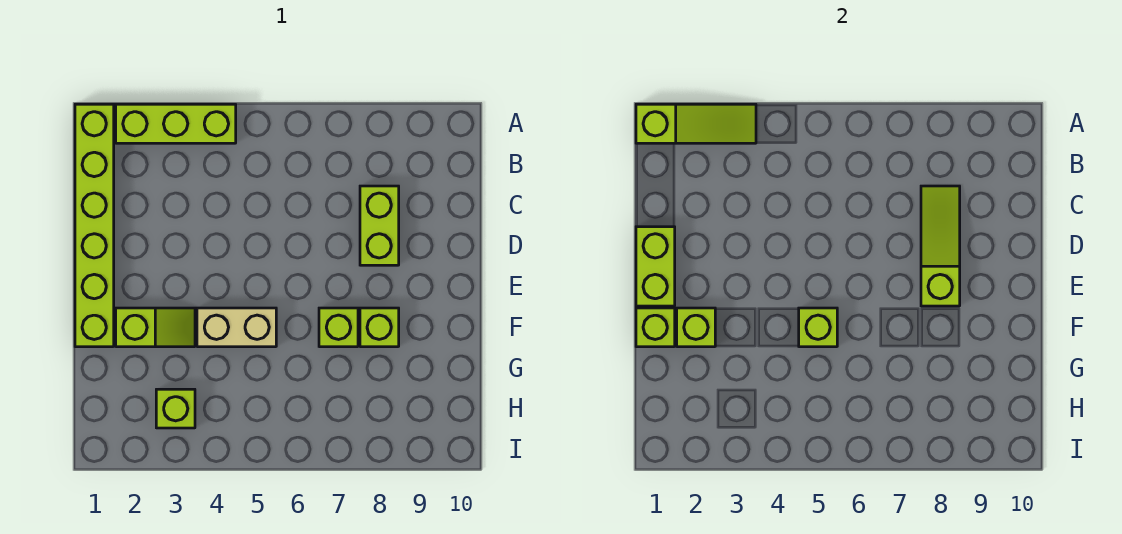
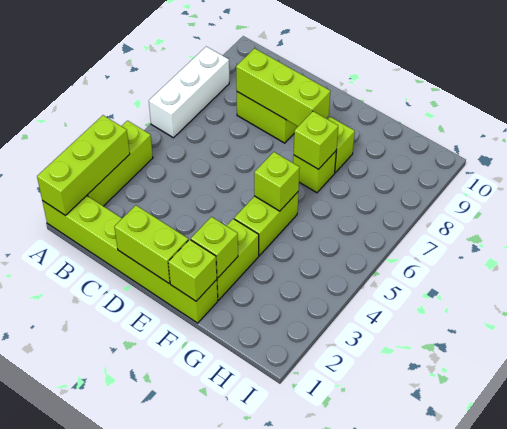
lime slope A1:A3 level 2 top 1 -> lime brick A1:A3 level 2
none -> white brick A6:A8 level 1
lime slope C8:E8 level 2 top E -> lime brick C8:E8 level 2
lime slope F2:F3 level 1 top 2 -> lime brick F2:F3 level 1
tan brick F4:F5 level 1 -> lime brick F4:F5 level 1
lime brick H3 level 1 -> lime brick F7 level 2

